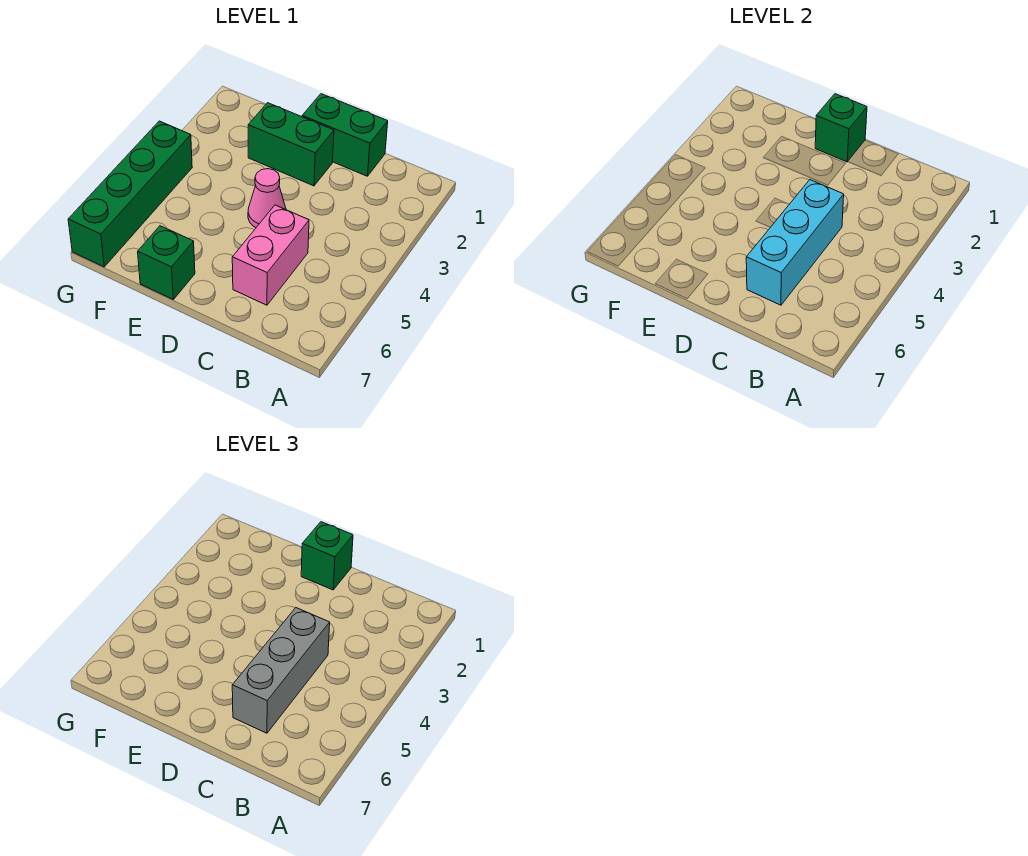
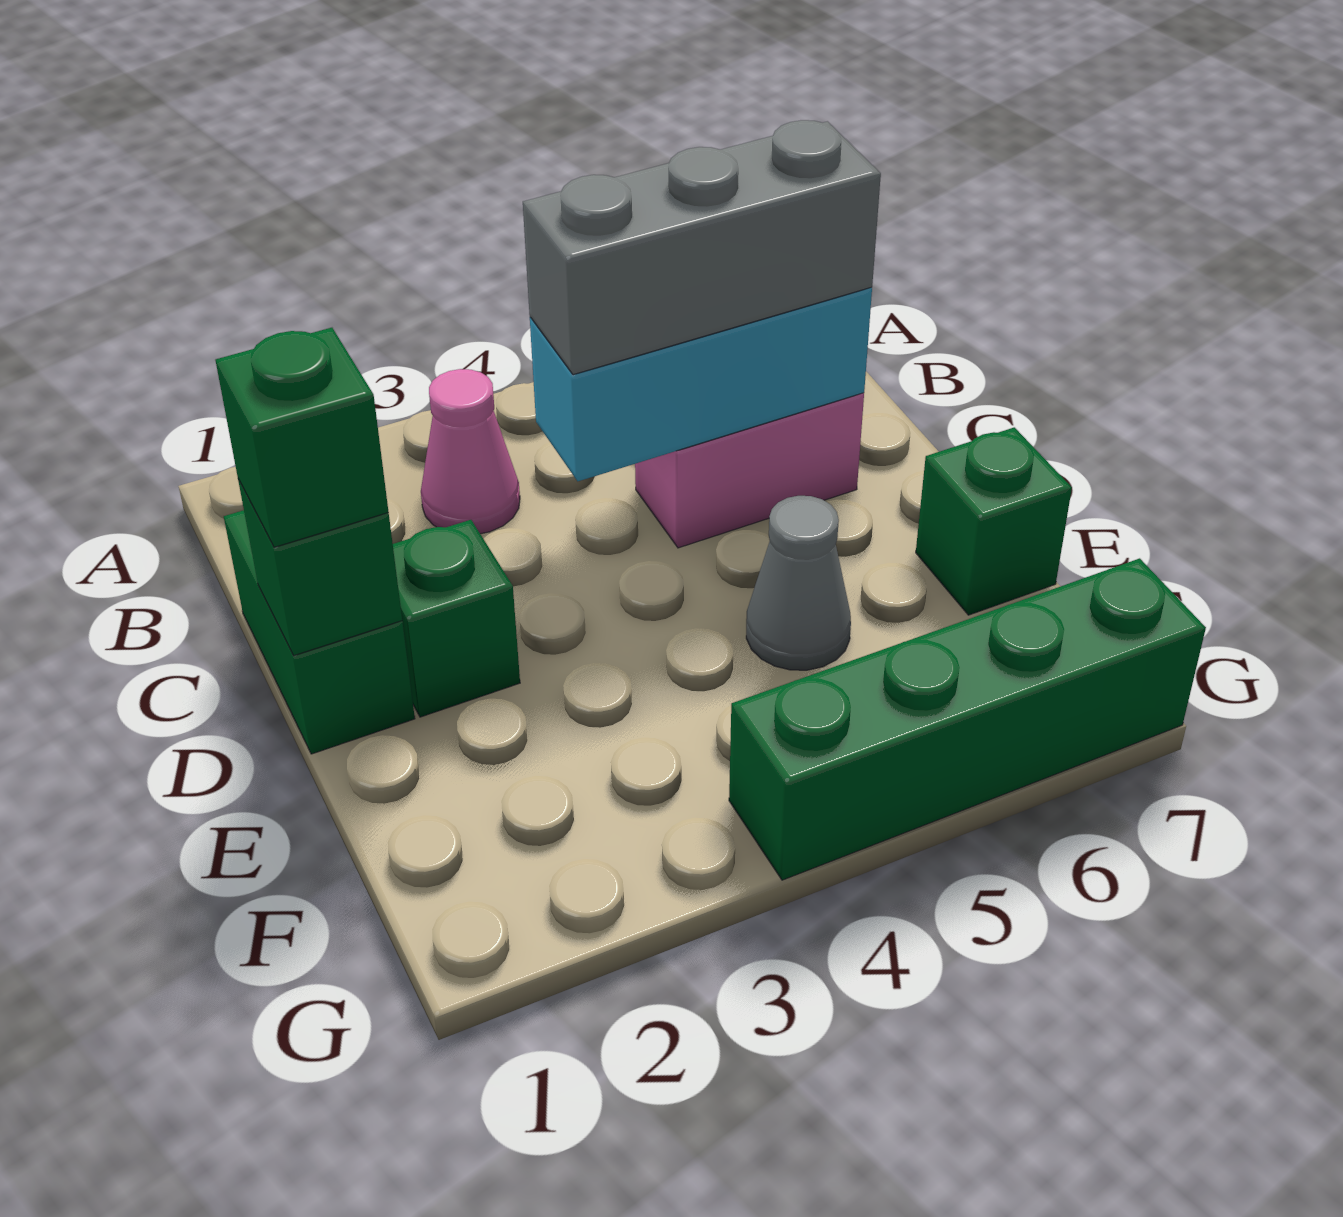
green brick D2:E2 level 1 -> green brick D2 level 1
pink cone D4 level 1 -> pink cone B3 level 1
none -> grey cone E5 level 1

